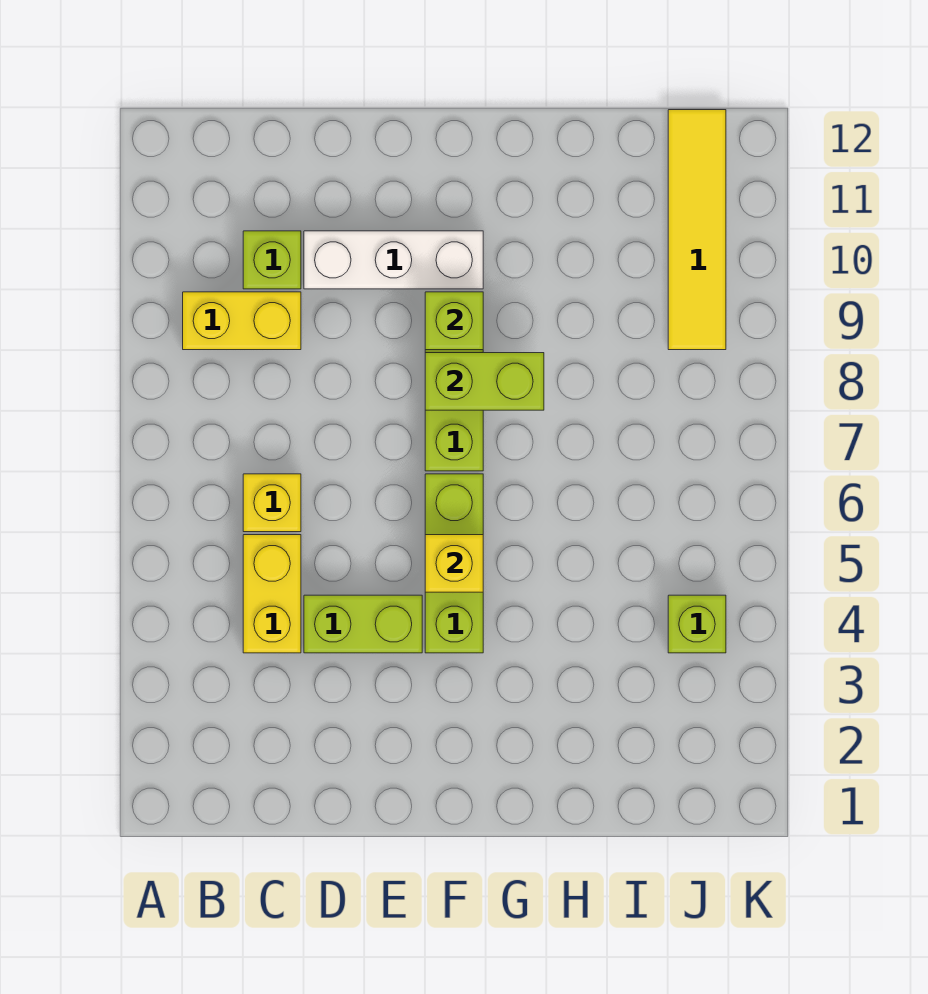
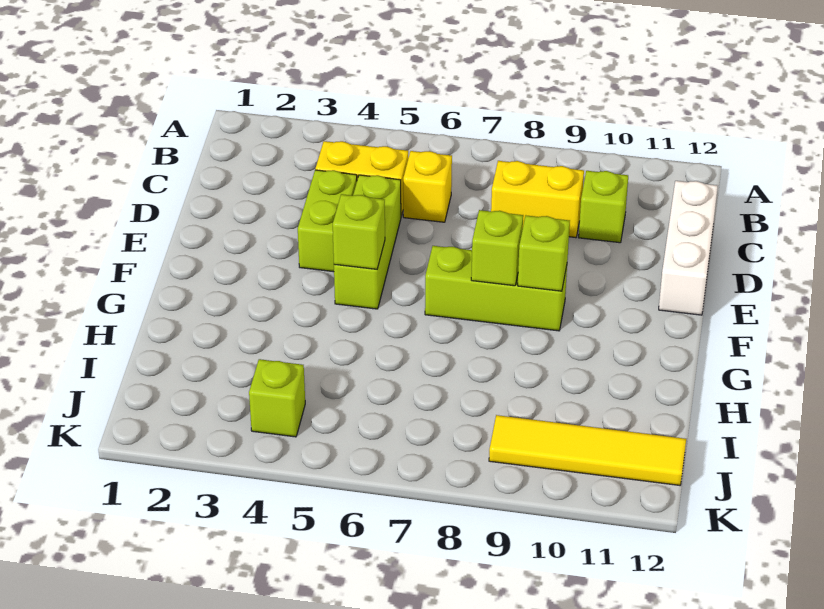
yellow brick B9:C9 level 1 -> yellow brick C8:C9 level 1
white brick D10:F10 level 1 -> white brick C12:E12 level 1
lime brick F4:F6 level 1 -> lime brick D5:F5 level 1
yellow brick F5 level 2 -> lime brick F5 level 2
lime brick F8:G8 level 2 -> lime brick F8 level 2

